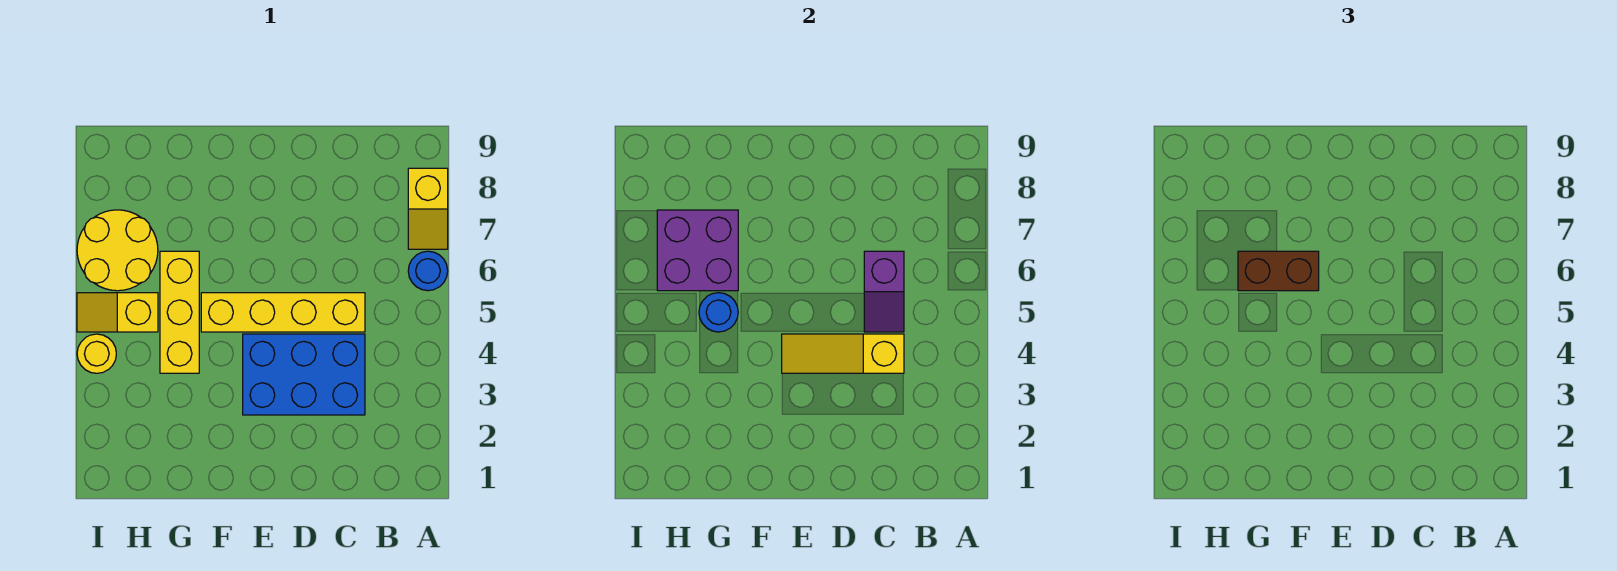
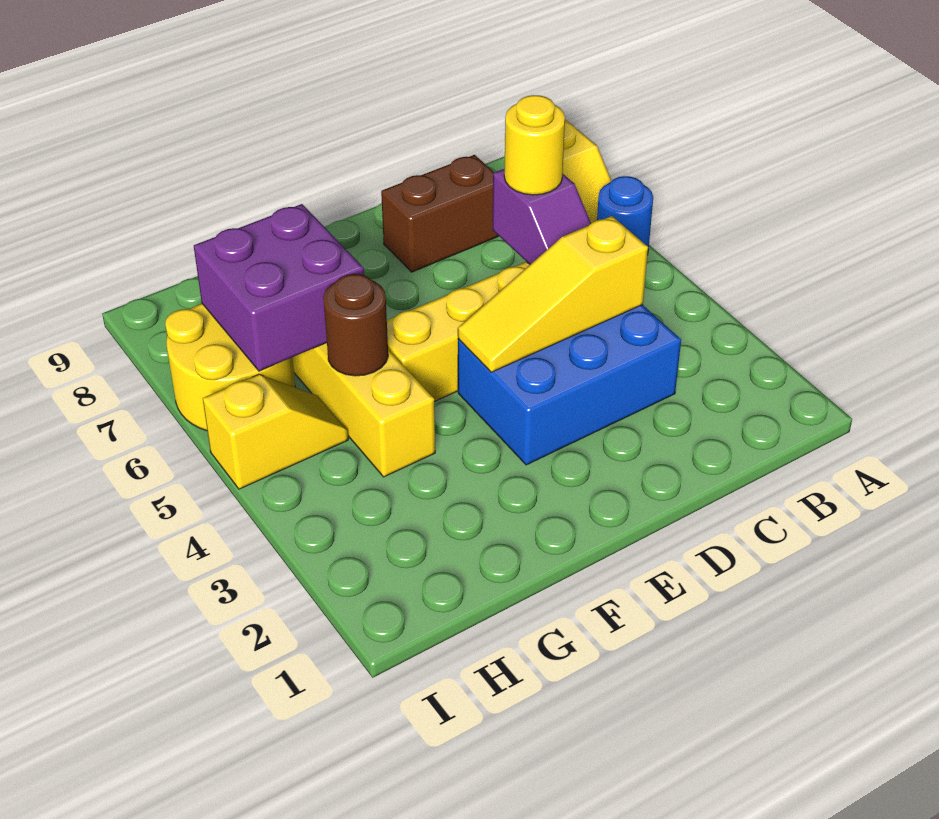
brown brick F6:G6 level 3 -> brown brick C8:D8 level 1
blue round brick G5 level 2 -> brown round brick G5 level 2
yellow slope H5:I5 level 1 top H -> yellow slope H5:I5 level 1 top I
yellow round brick I4 level 1 -> yellow round brick C6 level 3

